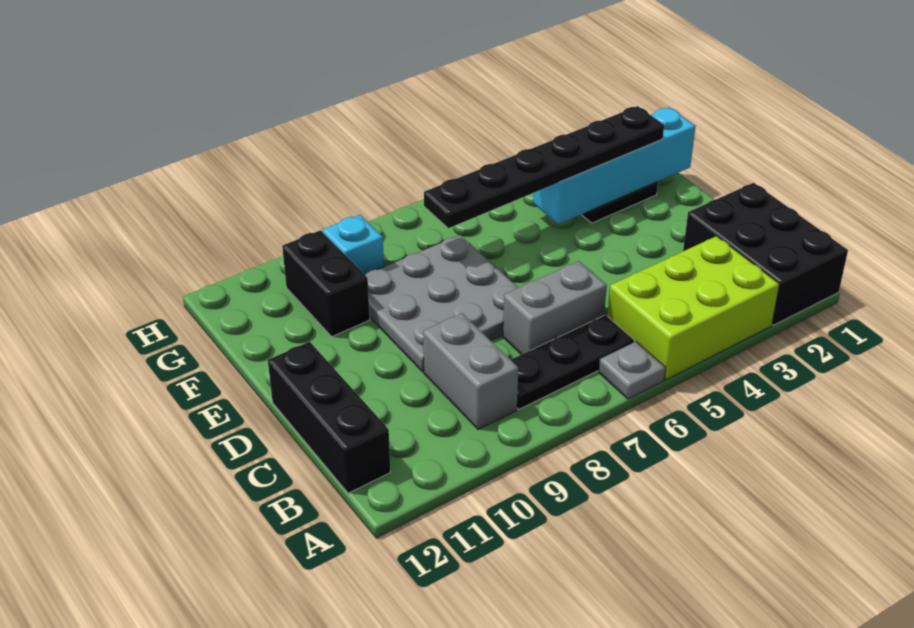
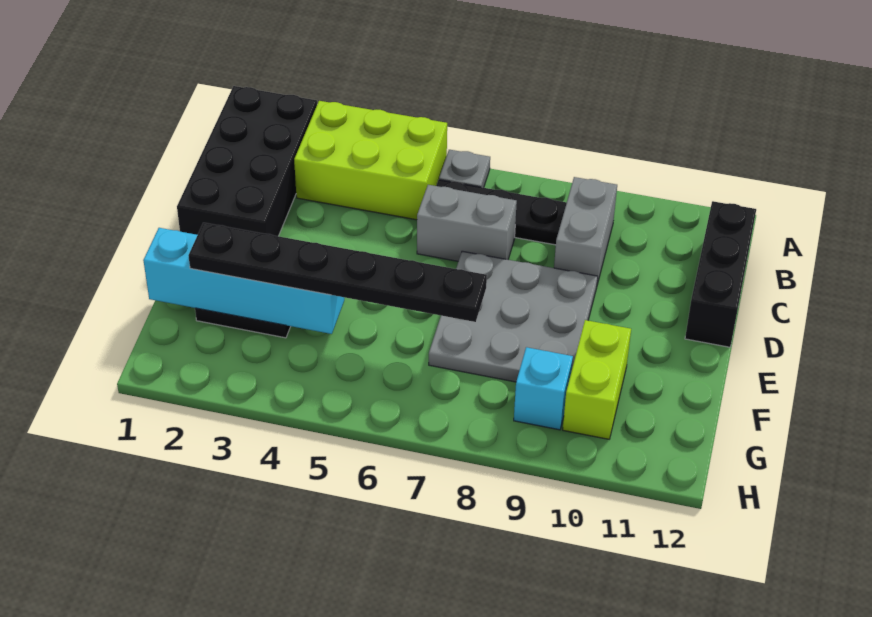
black brick A1:C2 level 1 -> black brick A1:D2 level 1
black brick F10:G10 level 1 -> lime brick F10:G10 level 1

